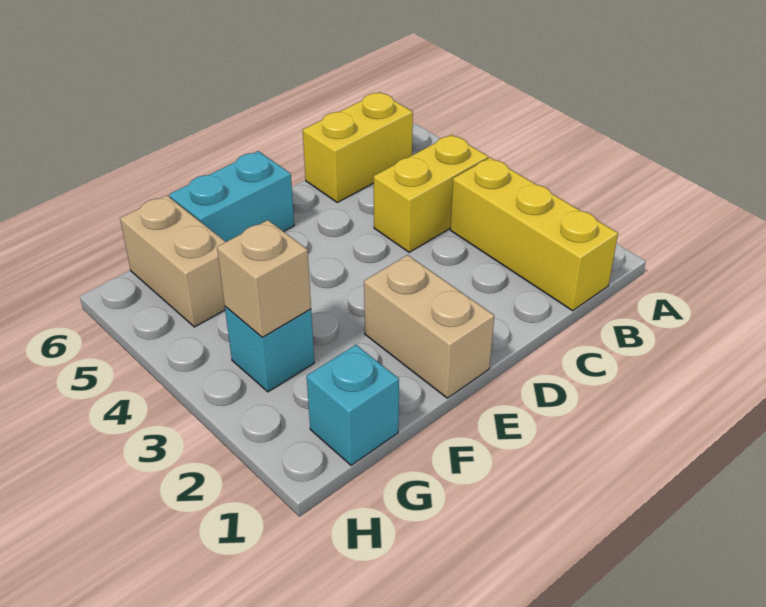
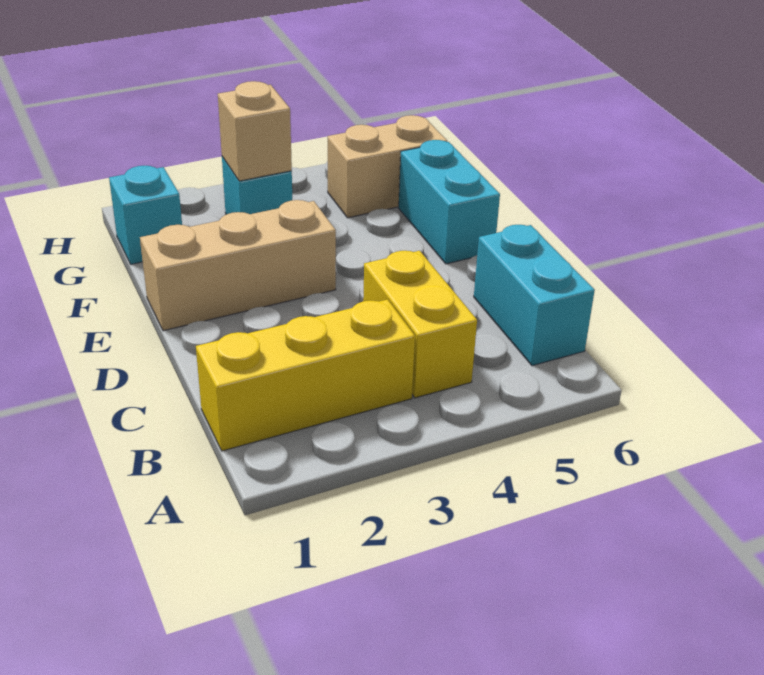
yellow brick B6:C6 level 1 -> cyan brick B6:C6 level 1
tan brick E1:E2 level 1 -> tan brick E1:E3 level 1

